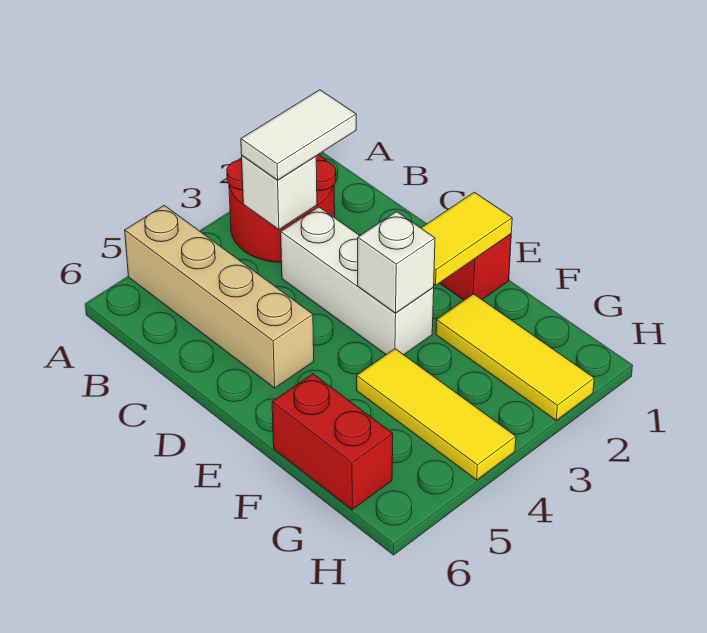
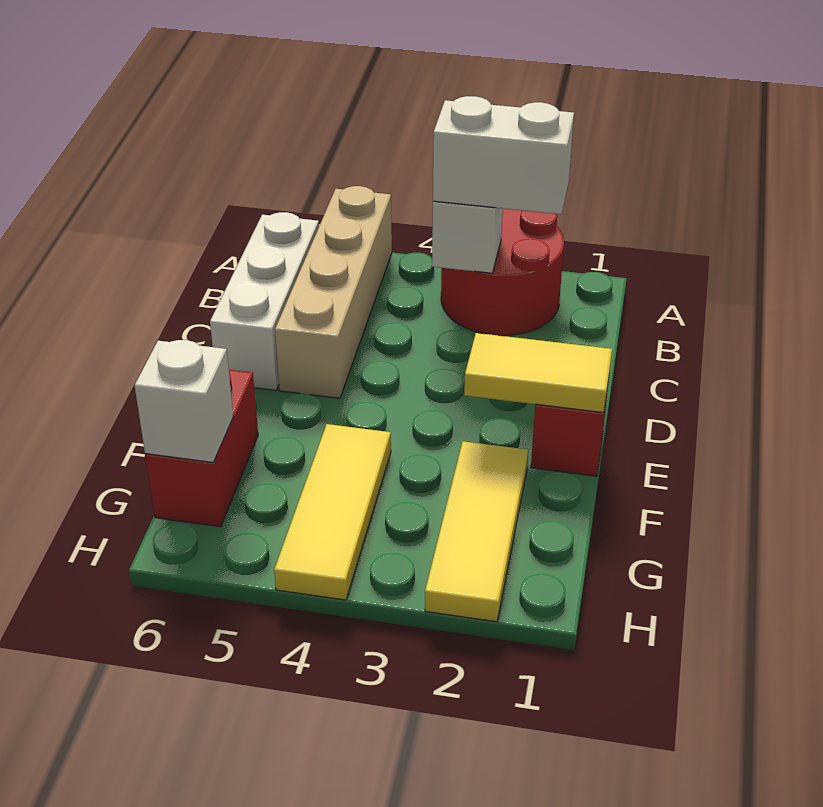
white tile B2:B3 level 3 -> white brick B2:B3 level 3
white brick C3:E3 level 1 -> white brick B6:D6 level 1
white brick E3 level 2 -> white brick G6 level 2

